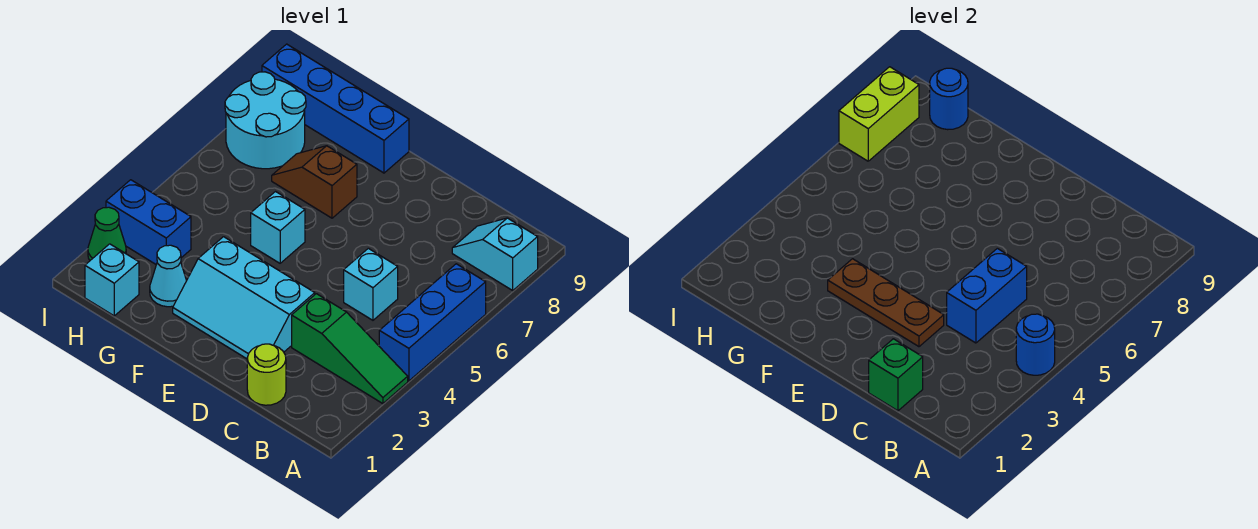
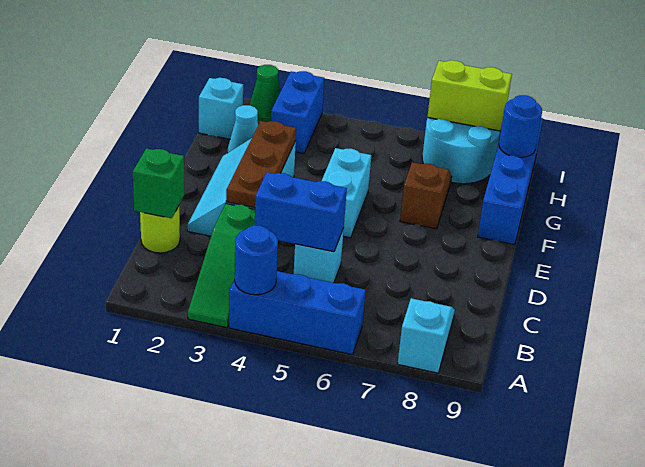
cyan brick F5 level 1 -> cyan brick E5:F5 level 1

